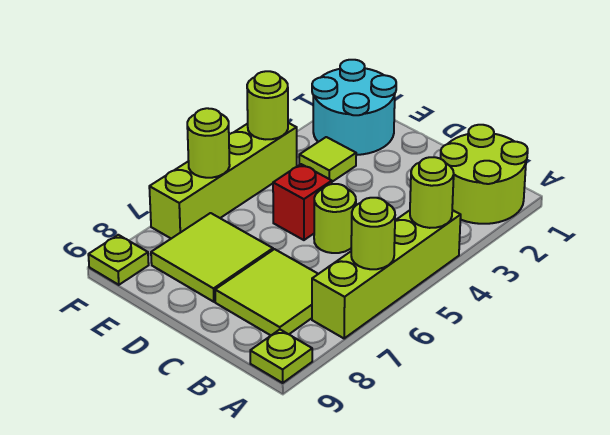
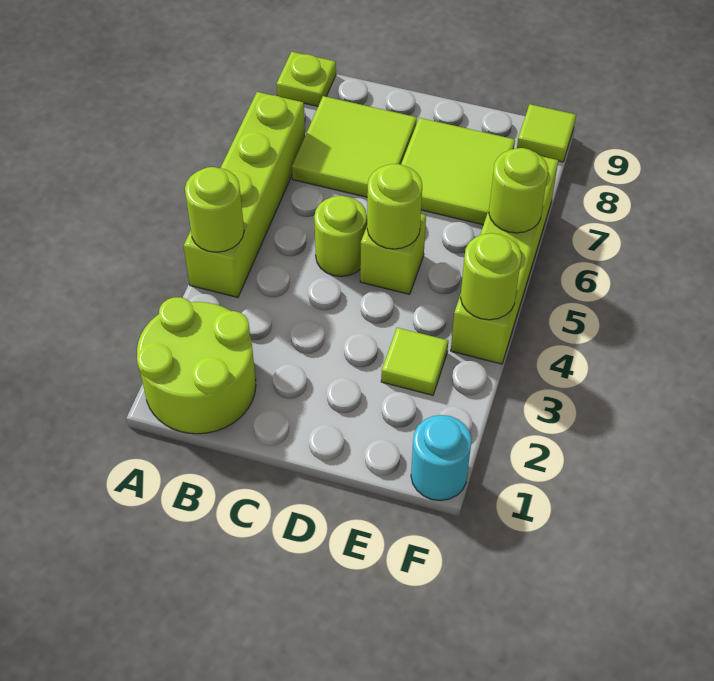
lime round brick A6 level 2 -> lime round brick D5 level 2
red brick D5 level 1 -> lime brick D5 level 1
cyan round brick E1:F2 level 1 -> cyan round brick F1 level 1
lime plate F9 level 1 -> lime tile F9 level 1

